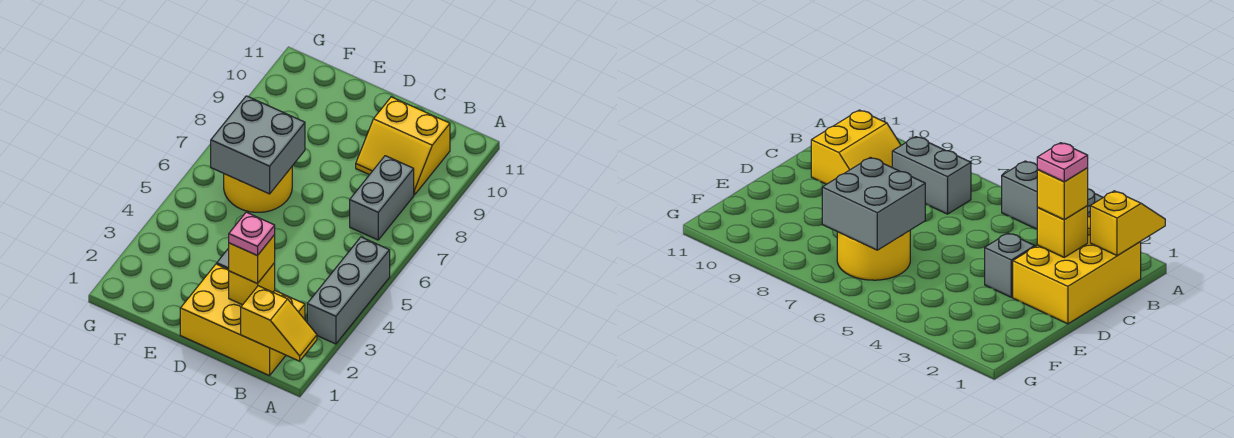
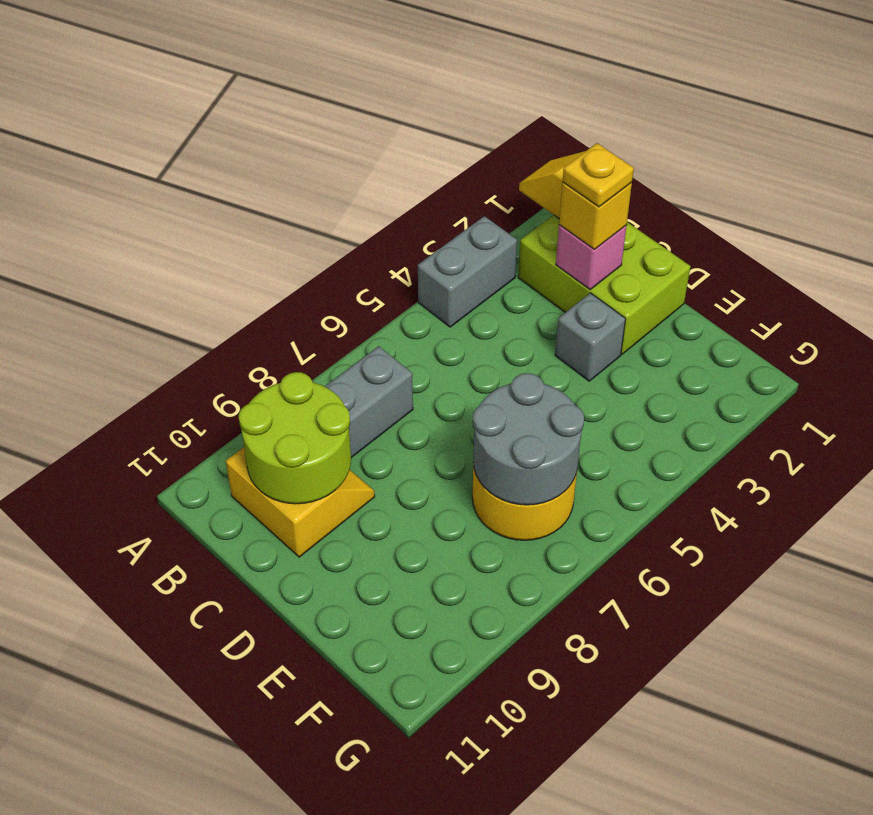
grey brick A3:A5 level 1 -> grey brick A3:A4 level 1
yellow brick B1:D2 level 1 -> lime brick B1:D2 level 1
none -> lime round brick B9:C10 level 2
yellow brick C2 level 2 -> pink brick C2 level 2
pink plate C2 level 4 -> yellow plate C2 level 4
grey brick E6:F7 level 2 -> grey round brick E6:F7 level 2

